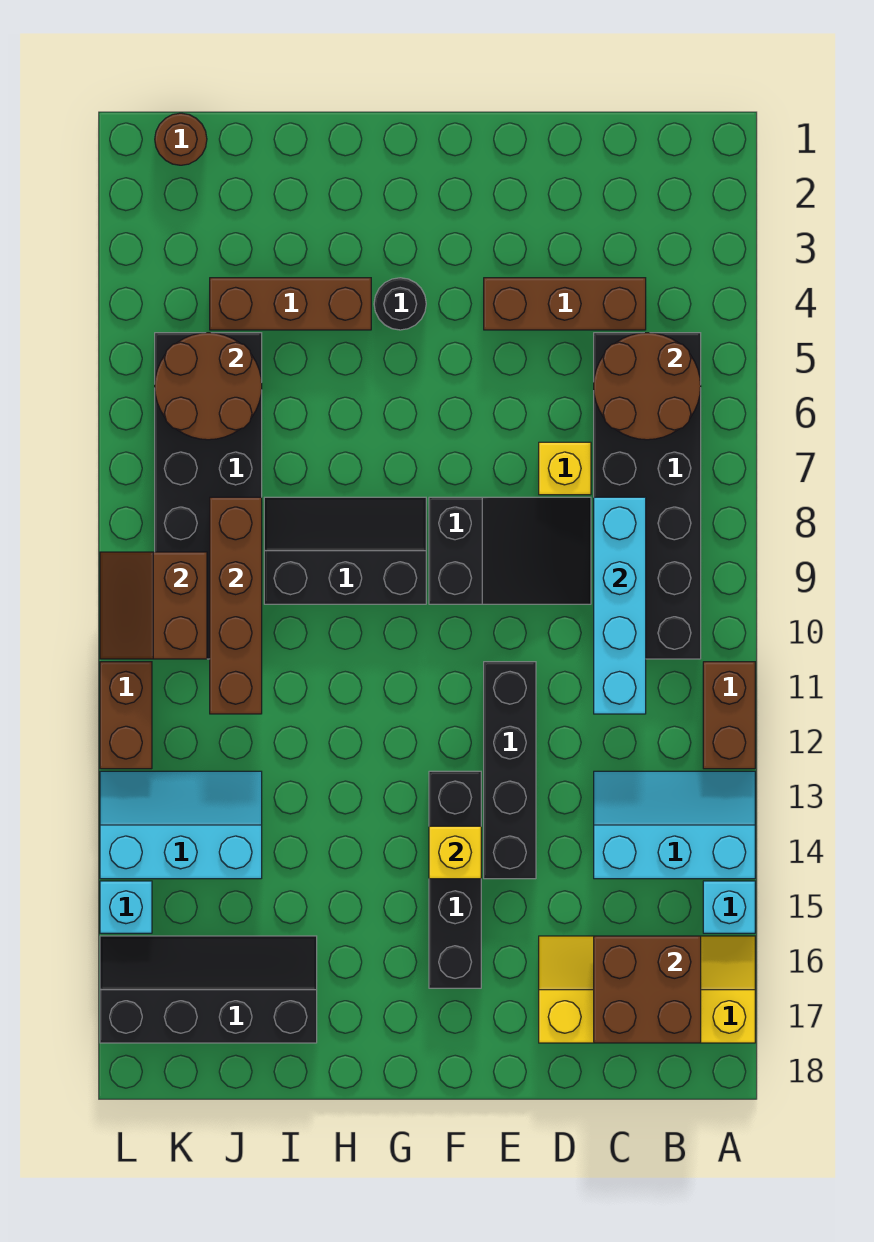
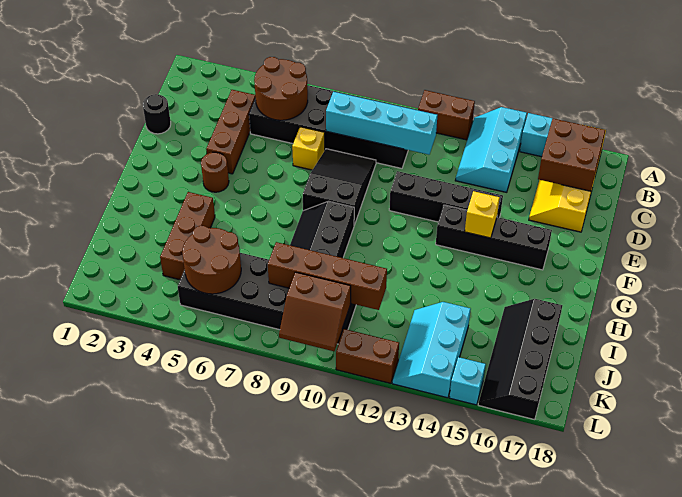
black round brick G4 level 1 -> black round brick D1 level 1
brown round brick K1 level 1 -> brown round brick F4 level 1

